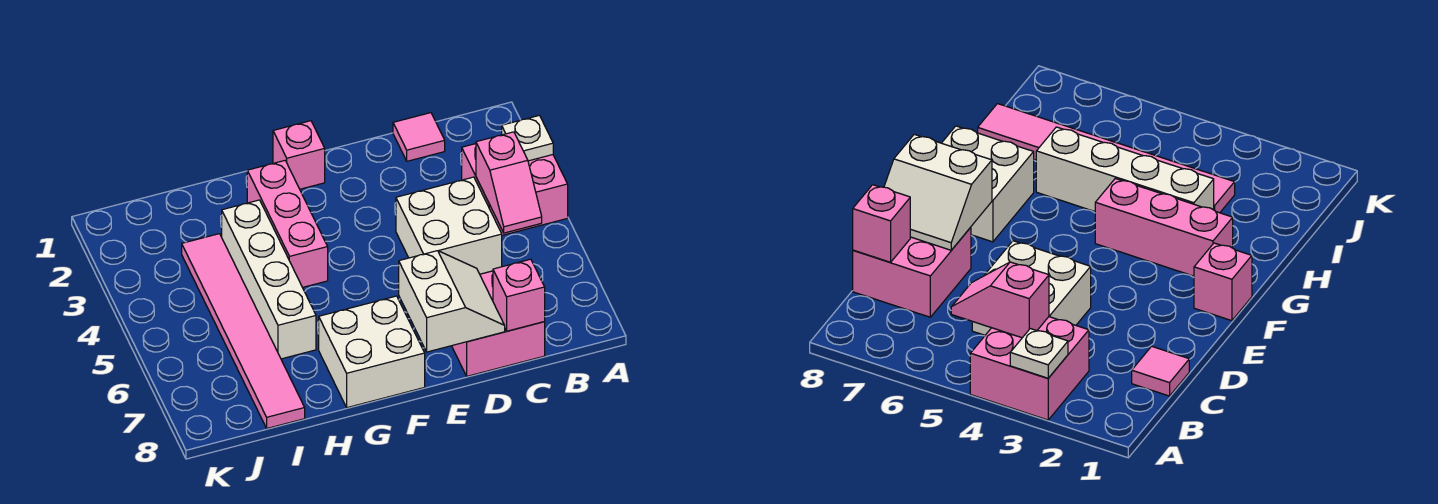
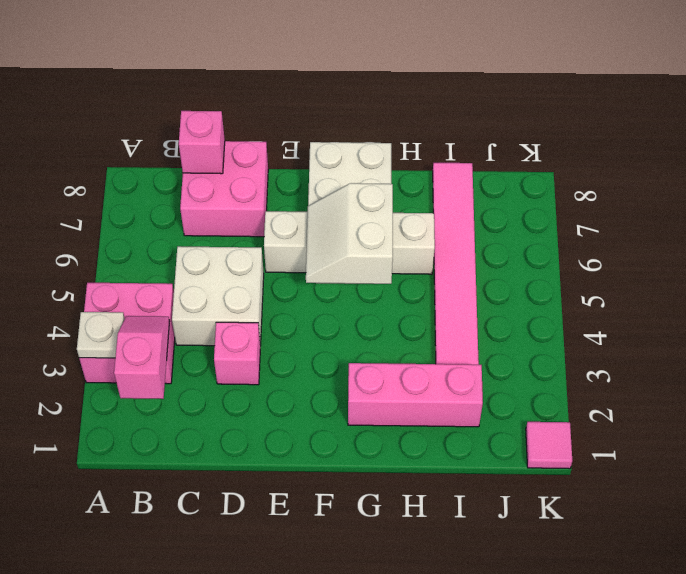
pink slope B4:B5 level 2 top 4 -> pink slope B2:B3 level 2 top 2
pink tile C1 level 1 -> pink tile K1 level 1
white slope D7:E8 level 2 top E -> white slope F5:G6 level 2 top G
pink brick F1 level 1 -> pink brick D3 level 1
pink brick G2:G4 level 1 -> pink brick G2:I2 level 1
white brick H3:H6 level 1 -> white brick E6:H6 level 1

